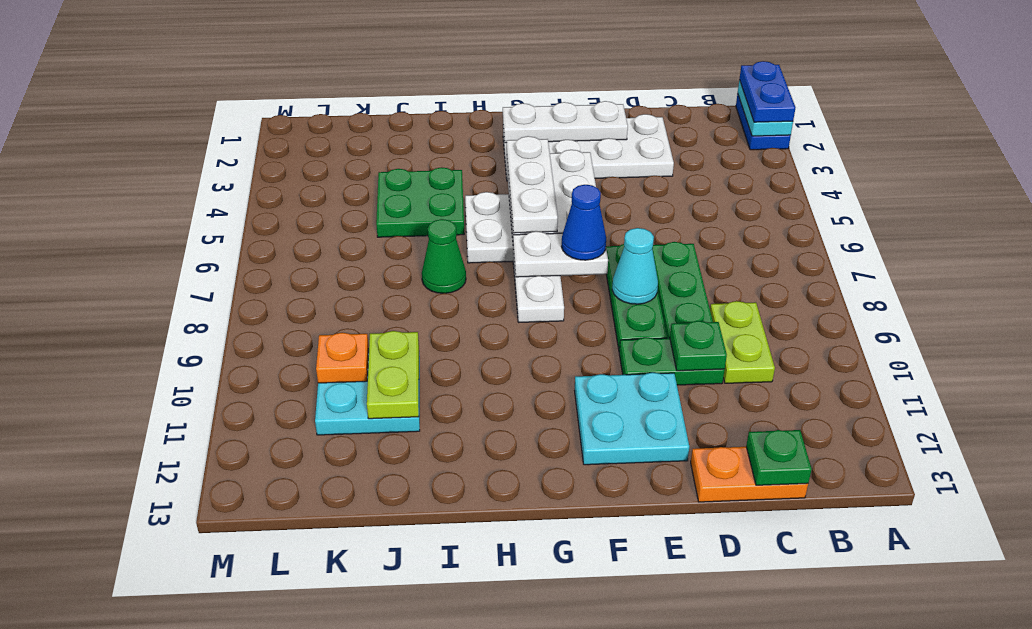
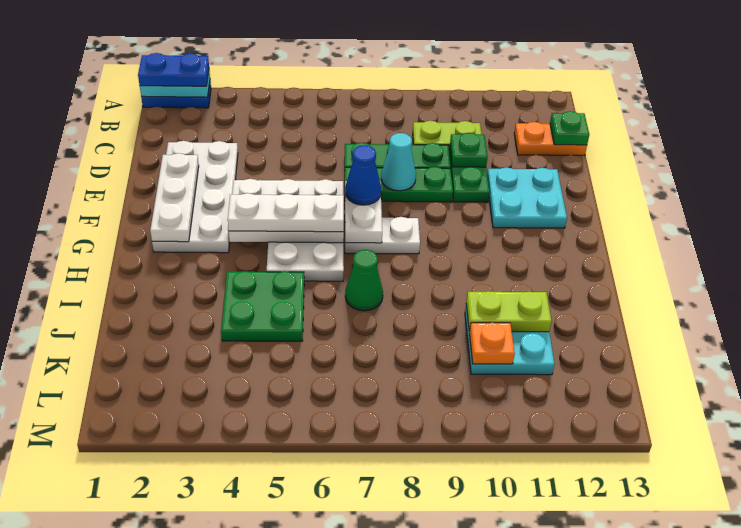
orange plate C13:D13 level 1 -> orange plate C12:C13 level 1

